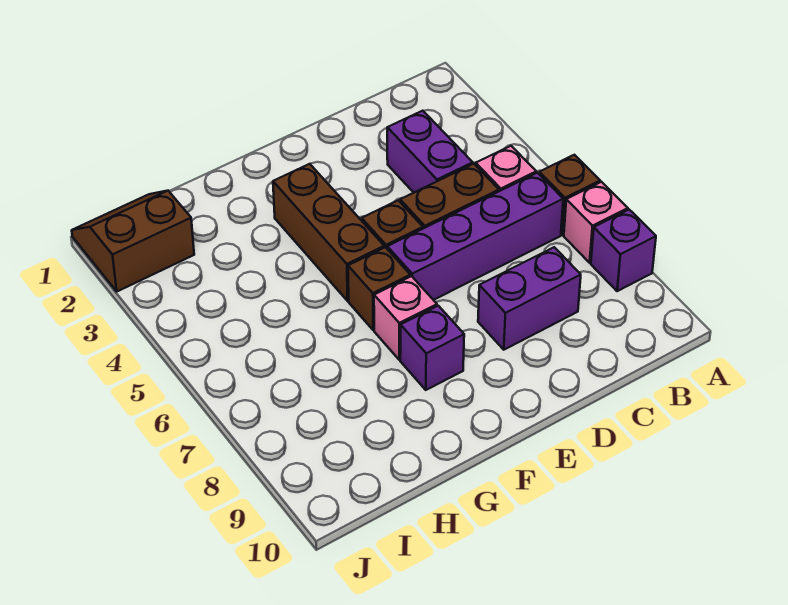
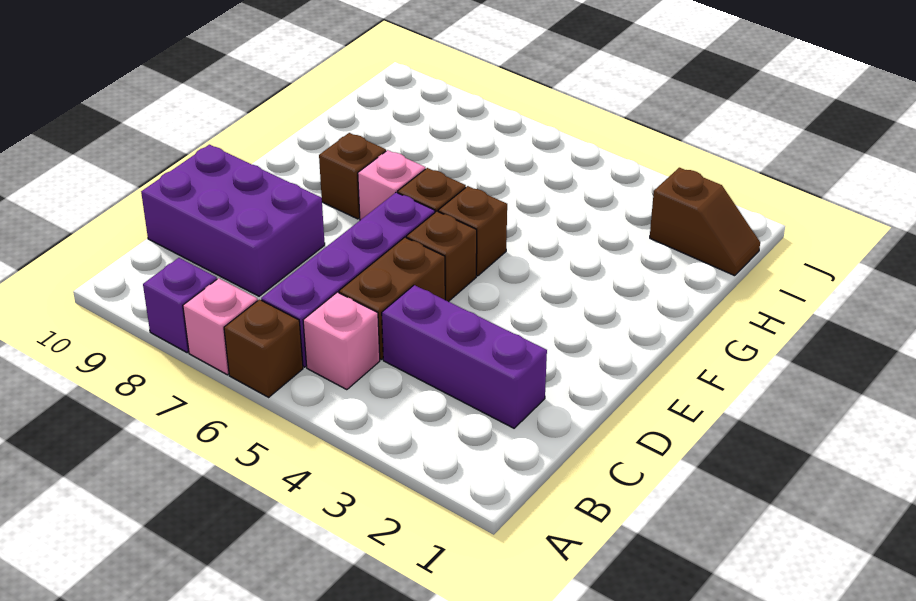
purple brick C3:C4 level 1 -> purple brick C2:C4 level 1
purple brick C8:D8 level 1 -> purple brick C8:D10 level 1
brown brick F3:F5 level 1 -> brown brick F5 level 1
purple brick F8 level 1 -> brown brick F8 level 1
brown slope I1:J2 level 1 top 2 -> brown slope I1:I2 level 1 top 2

